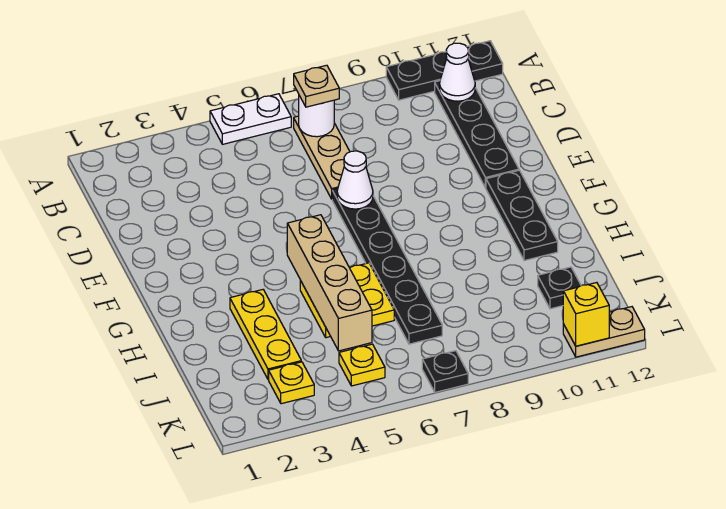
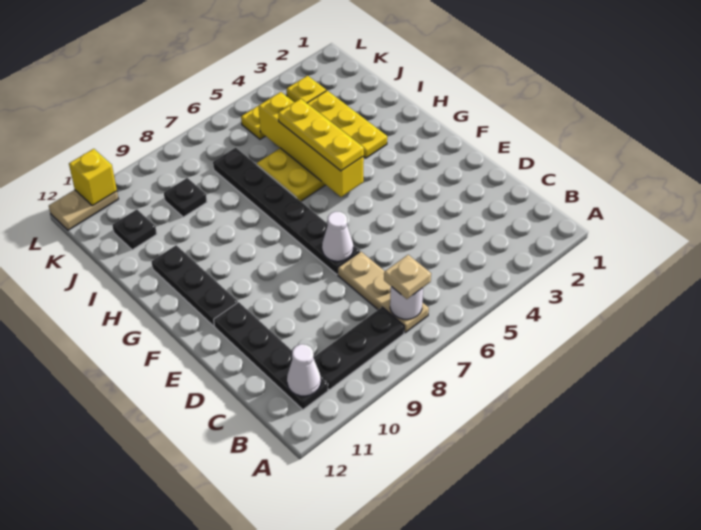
white plate A5:A6 level 1 -> none
black plate A10:A12 level 1 -> black plate B8:B10 level 1
tan brick G5:J5 level 2 -> yellow brick G5:J5 level 2
none -> yellow plate G5:I5 level 3
black plate L7 level 1 -> black plate J9 level 1

